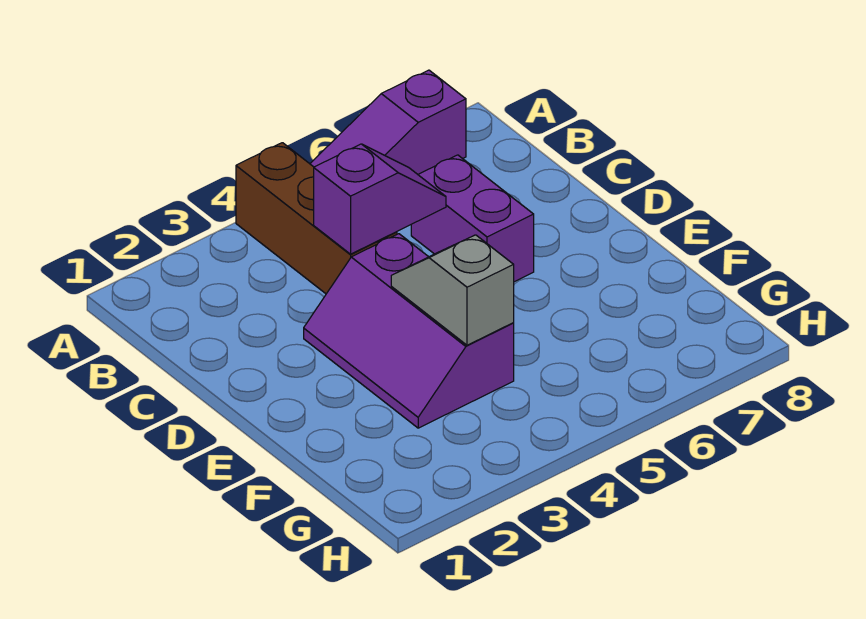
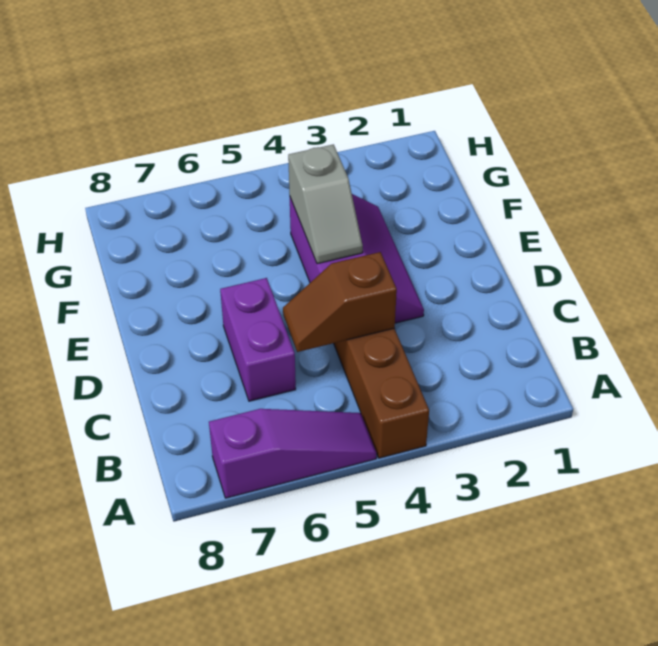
purple slope C4:C5 level 2 top 4 -> brown slope C4:C5 level 2 top 4

